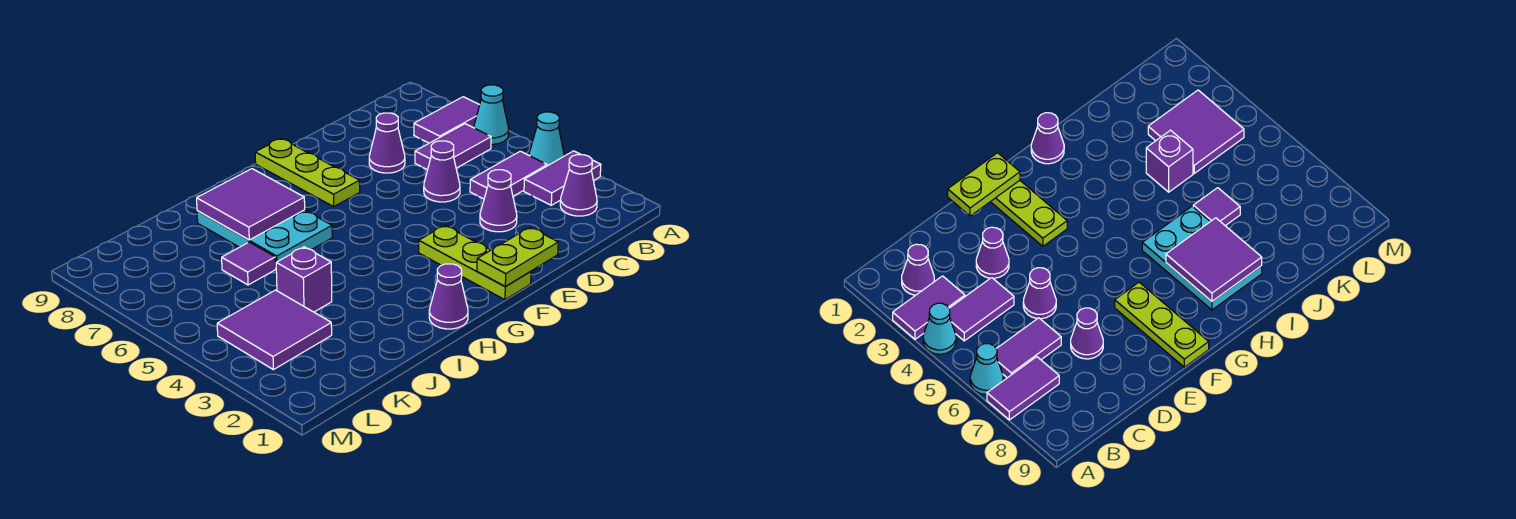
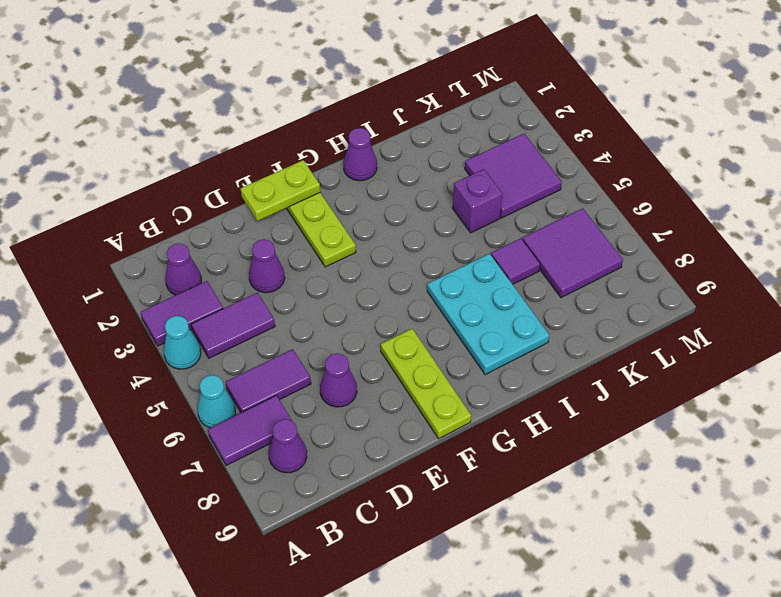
purple cone D5 level 1 -> purple cone B8 level 1
purple tile H7:I8 level 2 -> purple tile K6:L7 level 1

